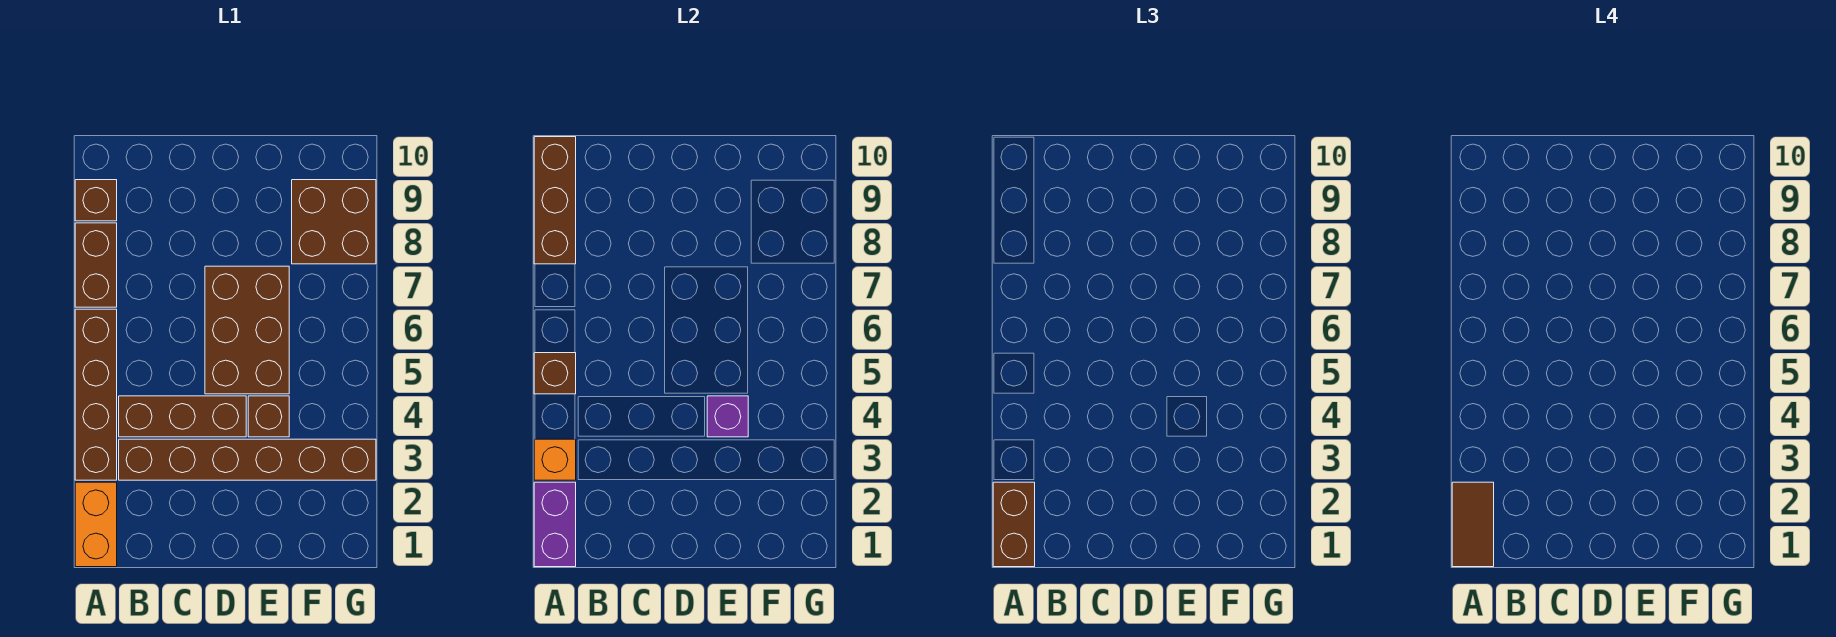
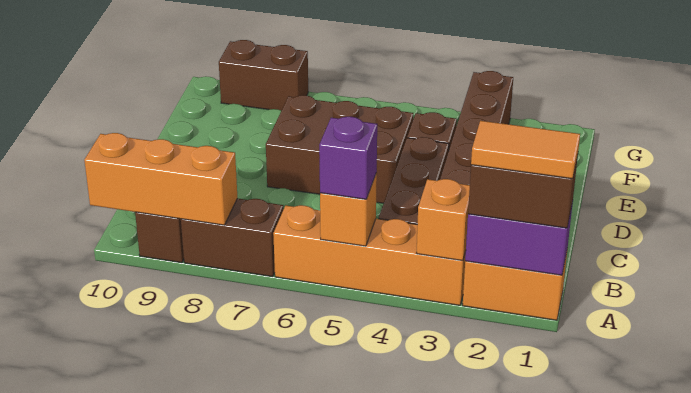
brown tile A1:A2 level 4 -> orange tile A1:A2 level 4
brown brick A3:A6 level 1 -> orange brick A3:A6 level 1
brown brick A5 level 2 -> orange brick A5 level 2
brown brick A8:A10 level 2 -> orange brick A8:A10 level 2
purple brick E4 level 2 -> purple brick A5 level 3
brown brick F8:G9 level 1 -> brown brick G8:G9 level 1

